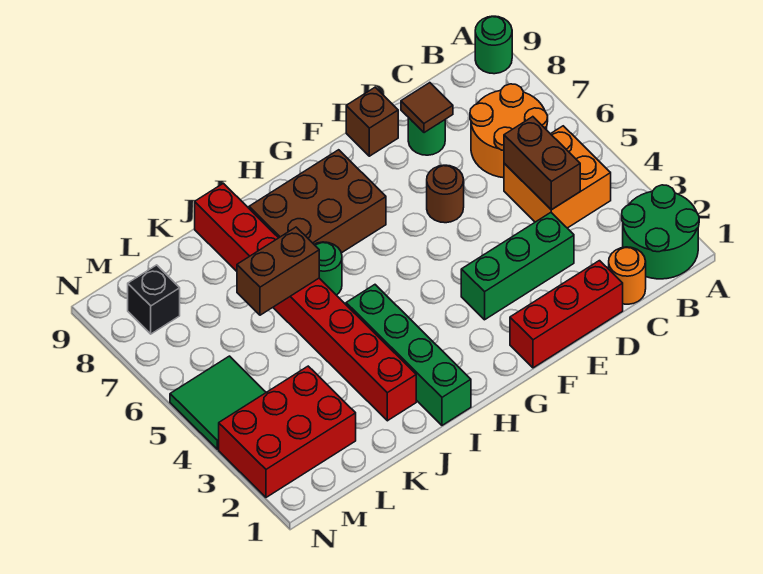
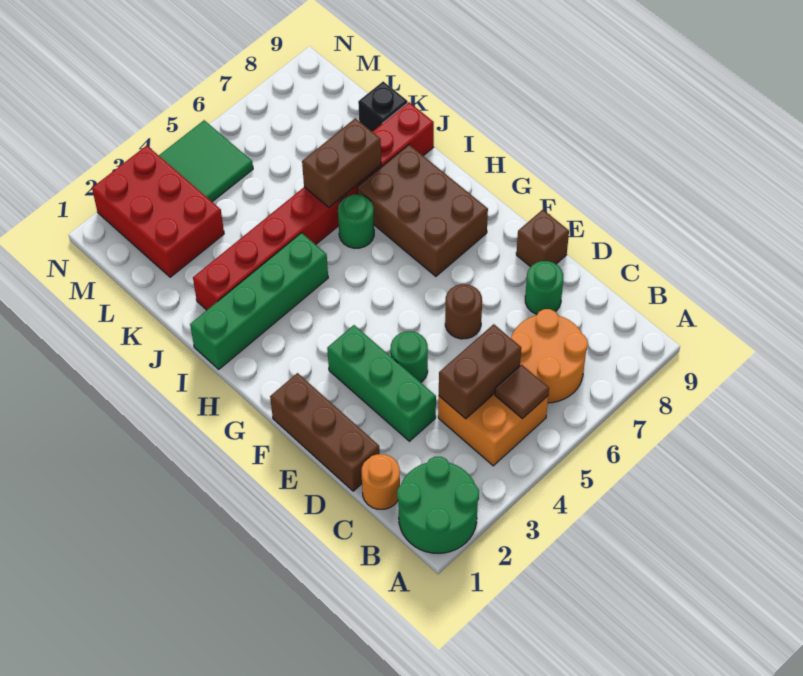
green round brick A9 level 1 -> green round brick E4 level 1
red brick D1:F1 level 1 -> brown brick D1:F1 level 1
brown tile D8 level 2 -> brown tile B5 level 2
brown brick J6:K6 level 2 -> brown brick J6:J7 level 2
black brick M8 level 1 -> black brick K9 level 1

